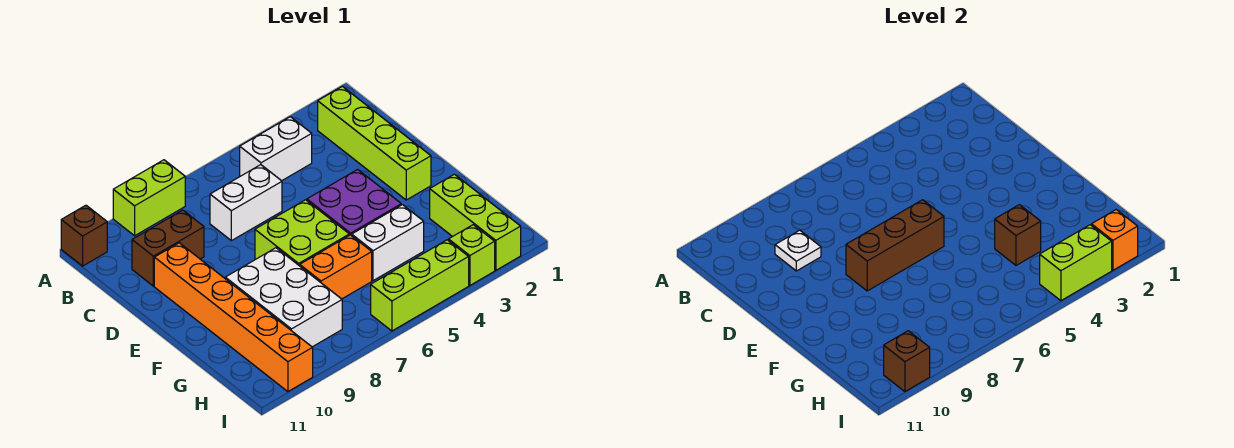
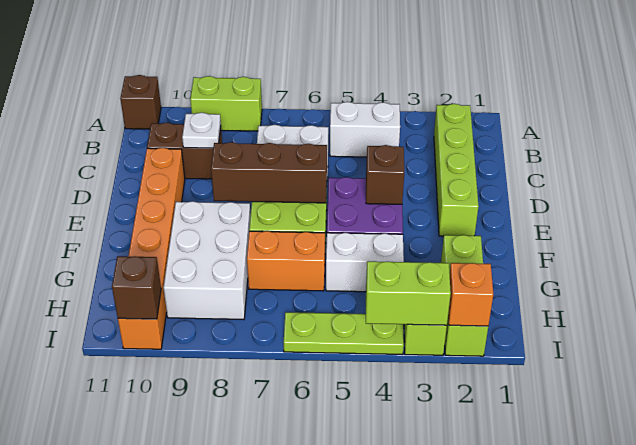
brown brick G4 level 2 -> brown brick E4 level 2
lime brick I4:I6 level 1 -> lime plate I4:I6 level 1

